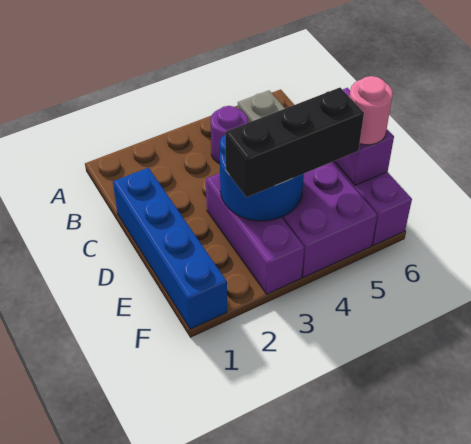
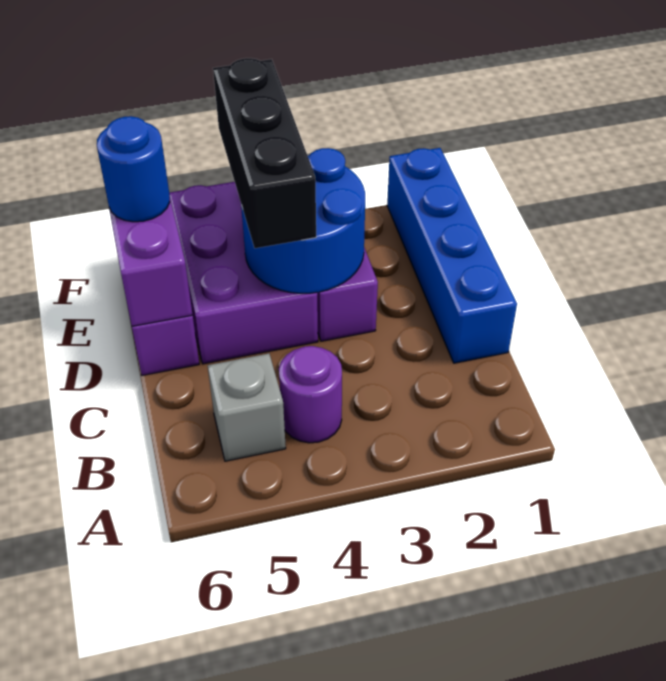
black brick E3:E5 level 3 -> black brick D4:F4 level 3
pink round brick E6 level 3 -> blue round brick E6 level 3

